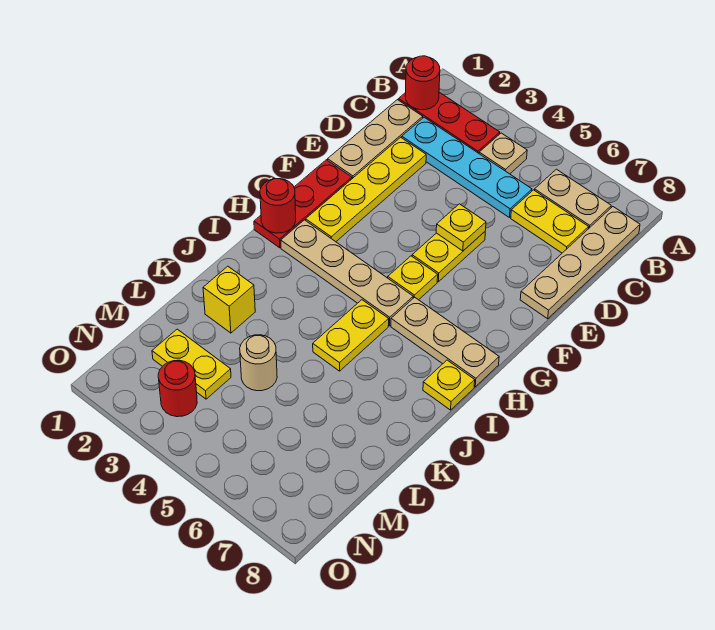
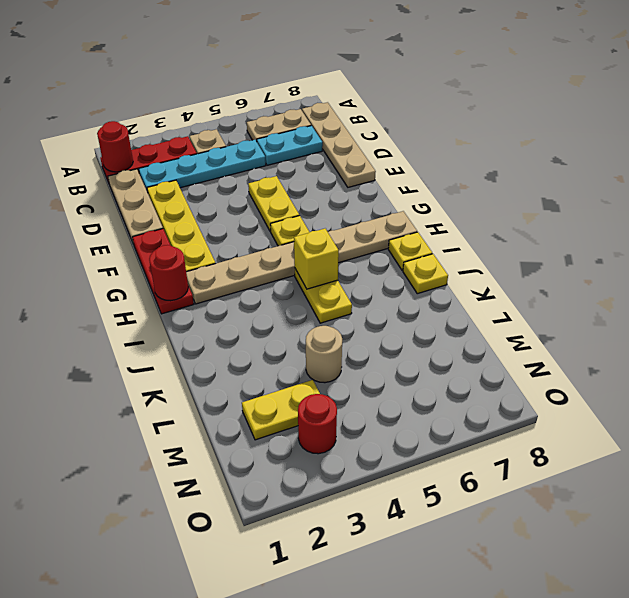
yellow plate C6:C7 level 1 -> cyan plate C6:C7 level 1
yellow plate E5 level 2 -> yellow plate J8 level 1
yellow brick K2 level 1 -> yellow brick I5 level 2

